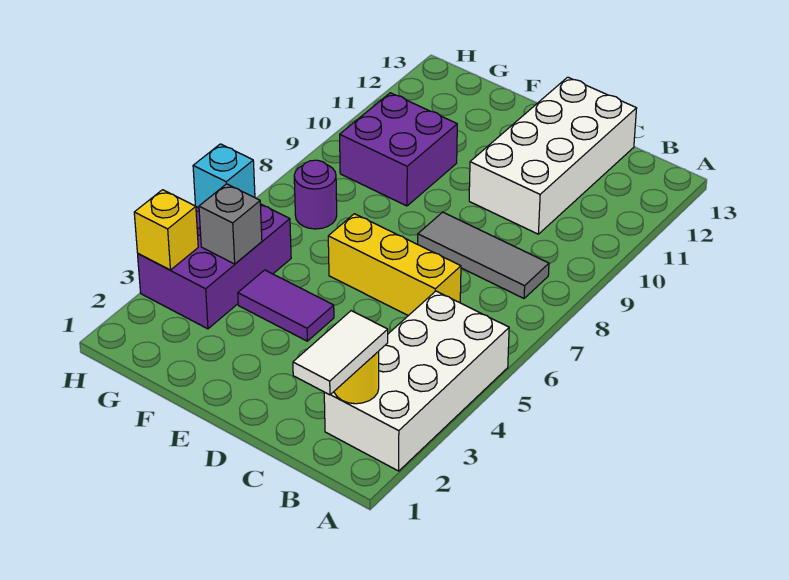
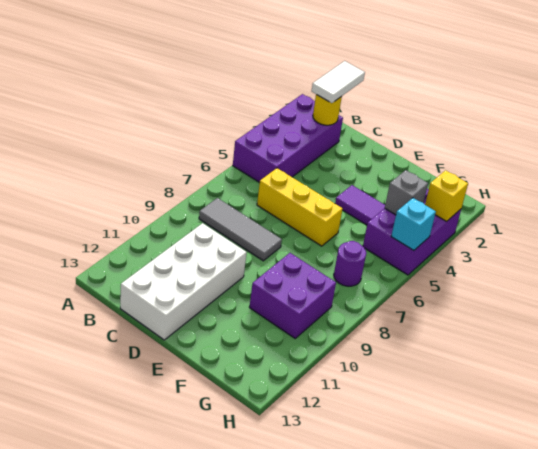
white brick A2:B5 level 1 -> purple brick A2:B5 level 1

